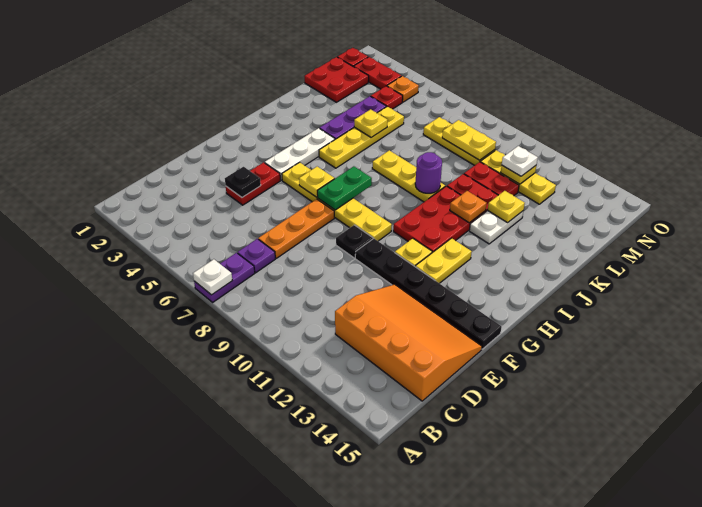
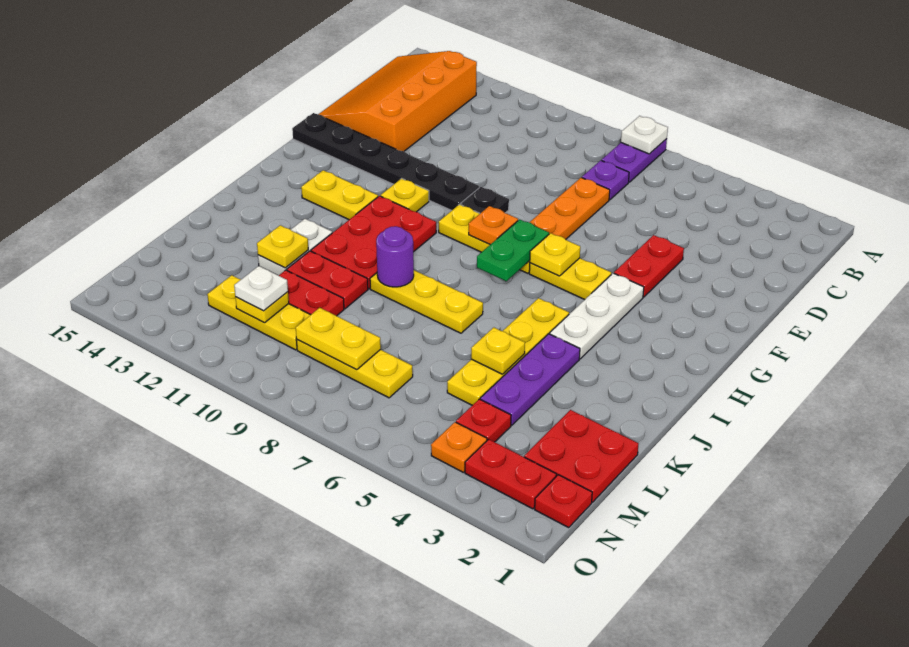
orange slope C12:E15 level 1 top C -> orange slope B13:E15 level 1 top 13
black plate E4 level 2 -> none
yellow plate G12:H12 level 1 -> yellow plate H12:H13 level 1
orange plate J11 level 2 -> orange plate G8 level 2

